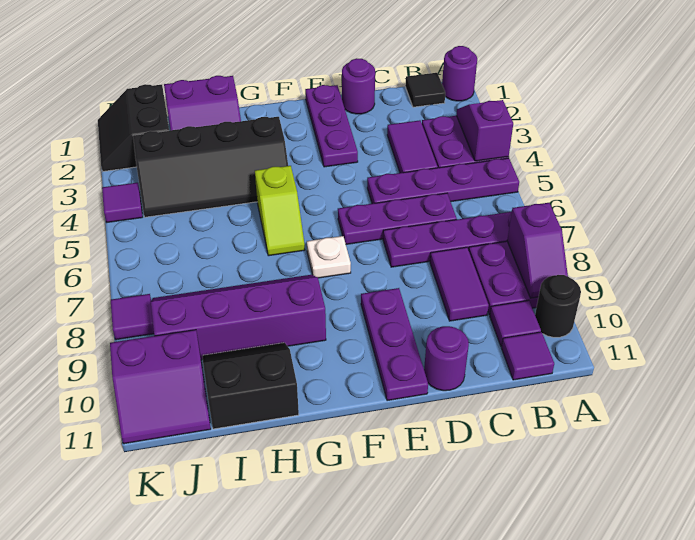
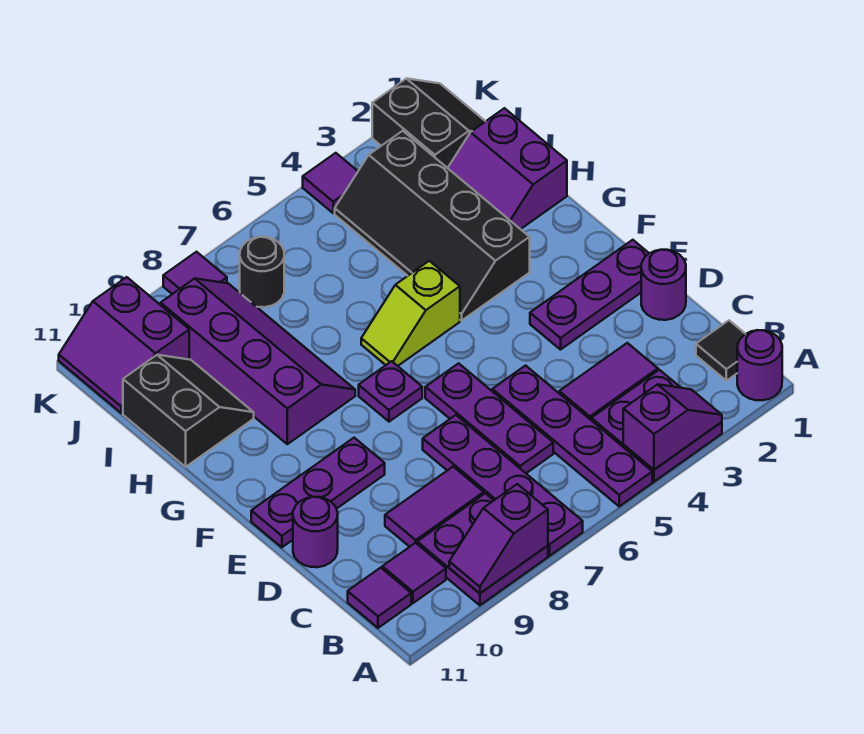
black round brick A10 level 1 -> black round brick J7 level 1
white plate F7 level 1 -> purple plate F7 level 1
black slope J1:K2 level 1 top J -> black slope J1:K2 level 1 top 2

